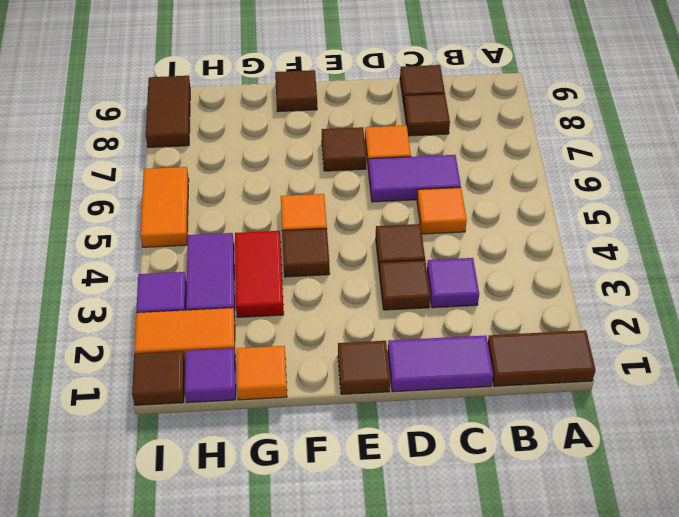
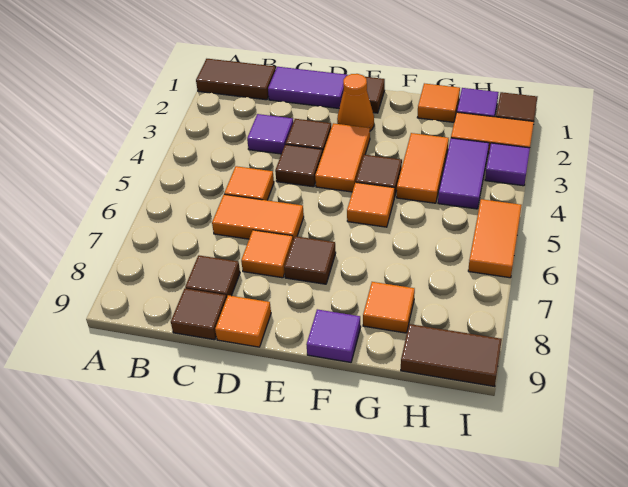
purple tile C6:D6 level 1 -> orange tile C6:D6 level 1
none -> orange tile D9 level 1
none -> orange cone E2 level 1
none -> orange tile E3:E4 level 1
brown tile F9 level 1 -> purple tile F9 level 1
red tile G3:G4 level 1 -> orange tile G3:G4 level 1
none -> orange tile G8 level 1
brown tile I8:I9 level 1 -> brown tile H9:I9 level 1

